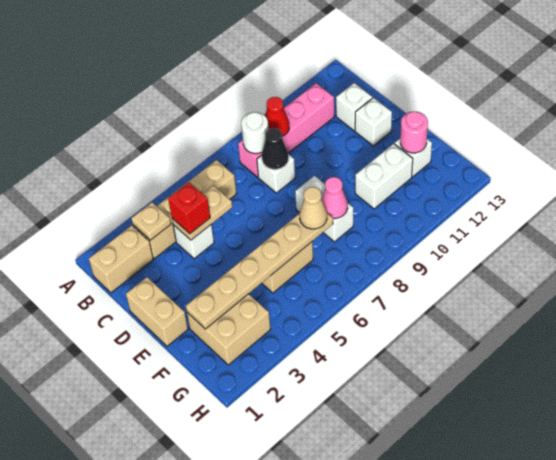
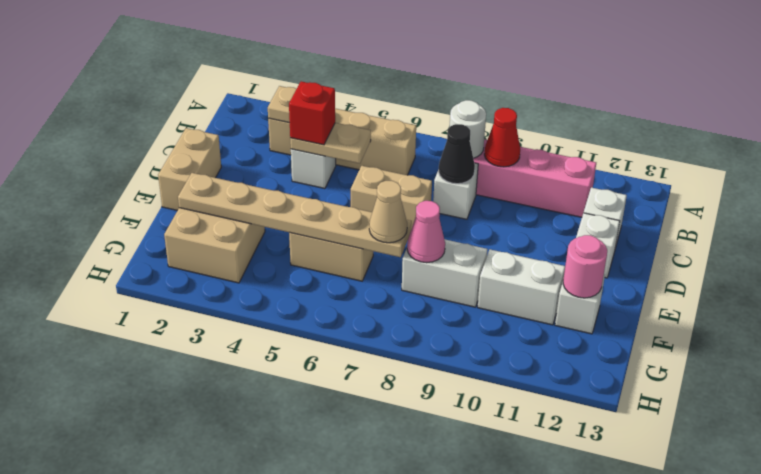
tan brick B1:B2 level 1 -> tan brick D6:D7 level 1
white brick E8:F8 level 1 -> white brick F8:F9 level 1

